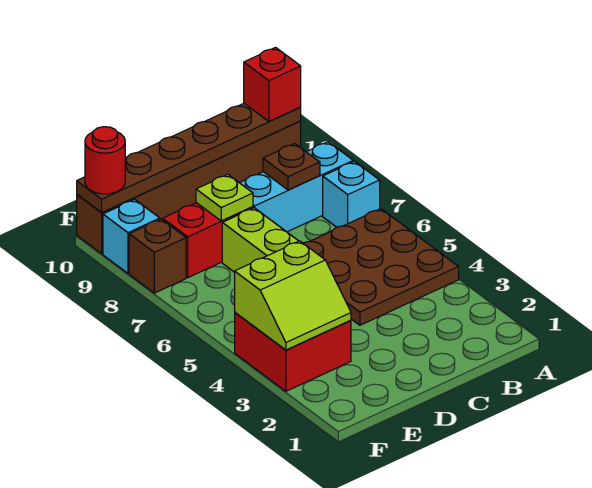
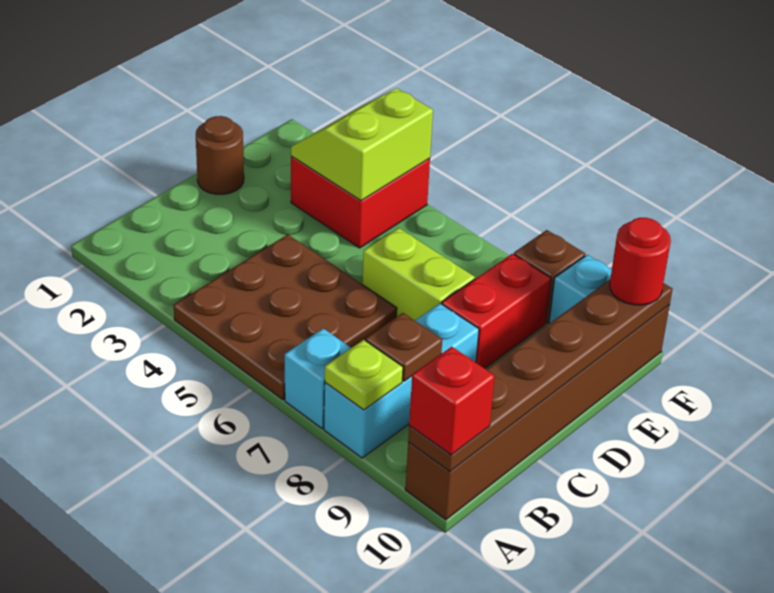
none -> brown round brick D1 level 1
lime plate D8 level 2 -> lime plate A8 level 2

